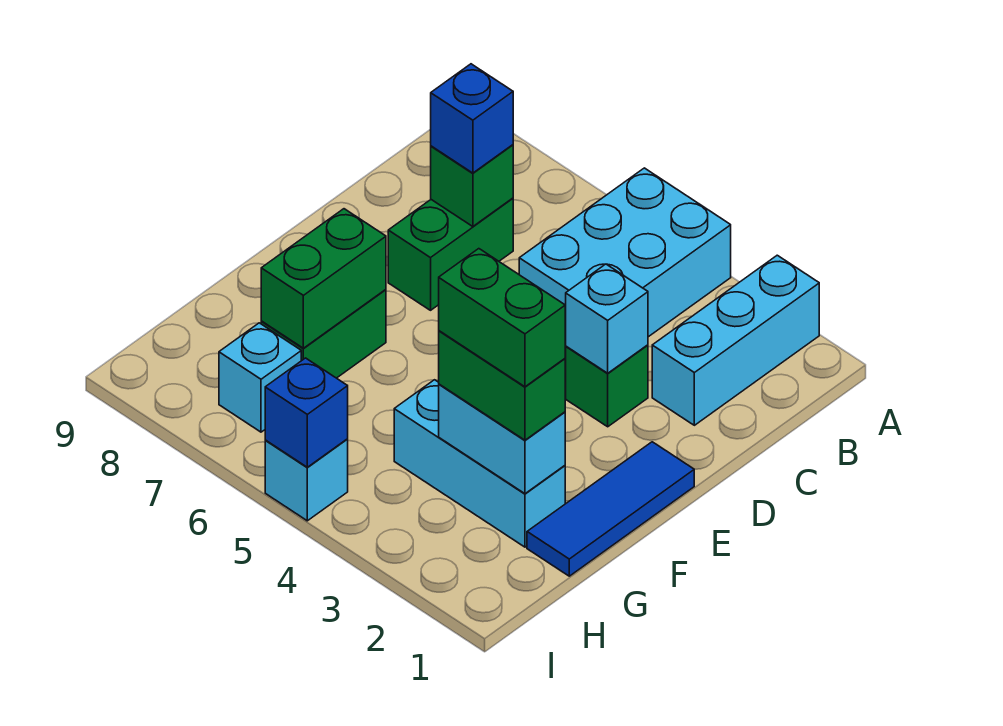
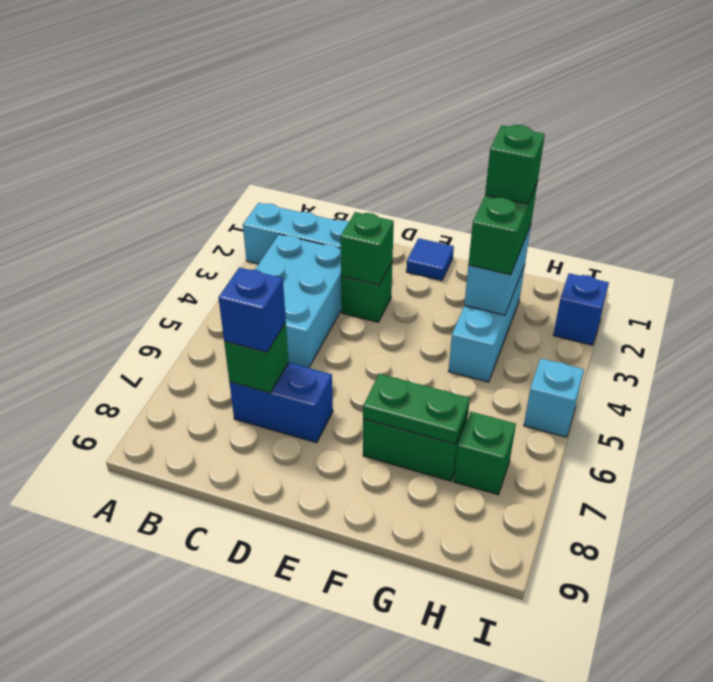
cyan brick A4:C5 level 1 -> cyan brick B3:C5 level 1
green brick C7:D7 level 1 -> blue brick C7:D7 level 1
cyan brick D3 level 2 -> green brick D3 level 2
blue tile E1:G1 level 1 -> blue tile E1 level 1
green brick F7:G7 level 2 -> green plate F7:G7 level 2
green brick G2:G3 level 4 -> green brick G2 level 4
cyan brick H7 level 1 -> green brick H7 level 1
blue brick I5 level 2 -> blue brick I2 level 1

